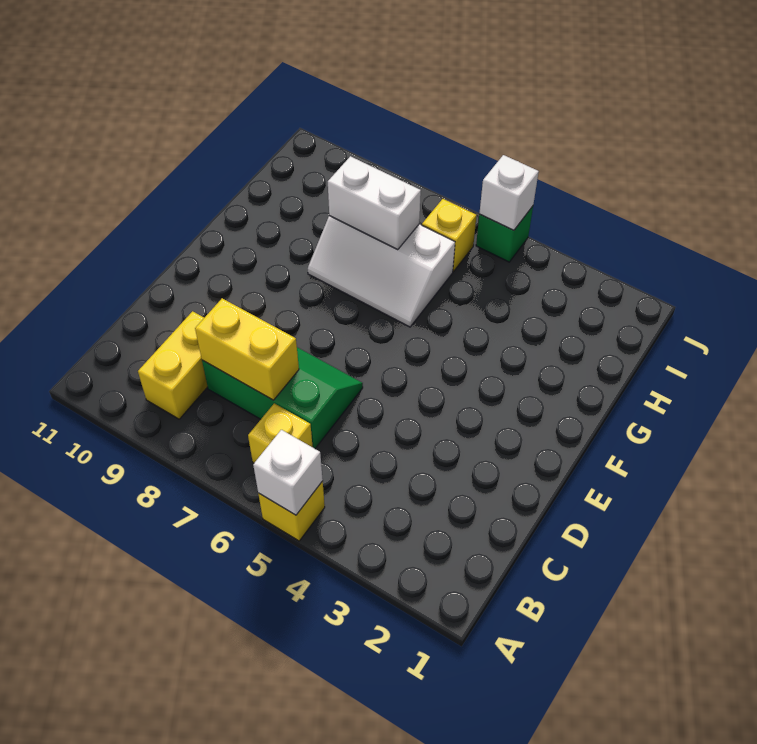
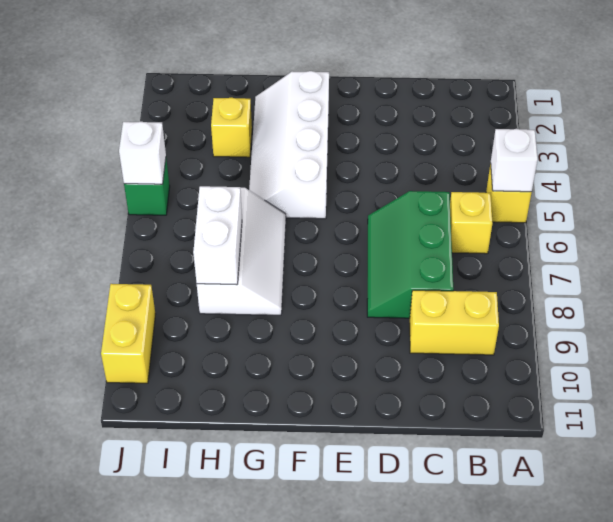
yellow brick C7:C8 level 2 -> yellow brick J9:J10 level 1
none -> white slope F2:G5 level 1 top F
yellow brick I6 level 1 -> yellow brick H3 level 1

